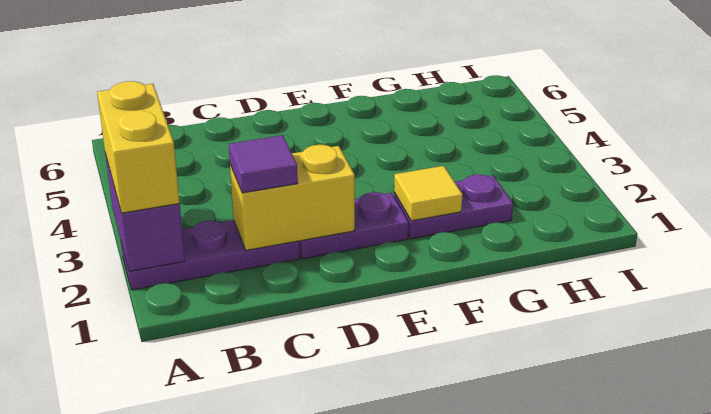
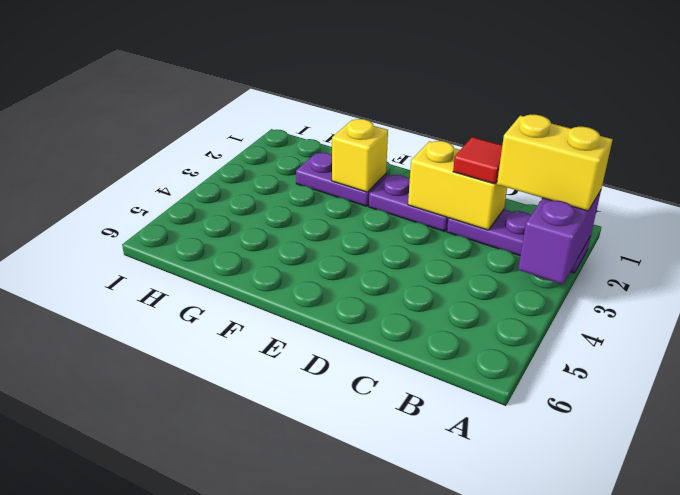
yellow brick A2:A3 level 3 -> yellow brick A2:B2 level 3
purple tile C2 level 3 -> red tile C2 level 3
yellow tile F2 level 2 -> yellow brick F2 level 2

